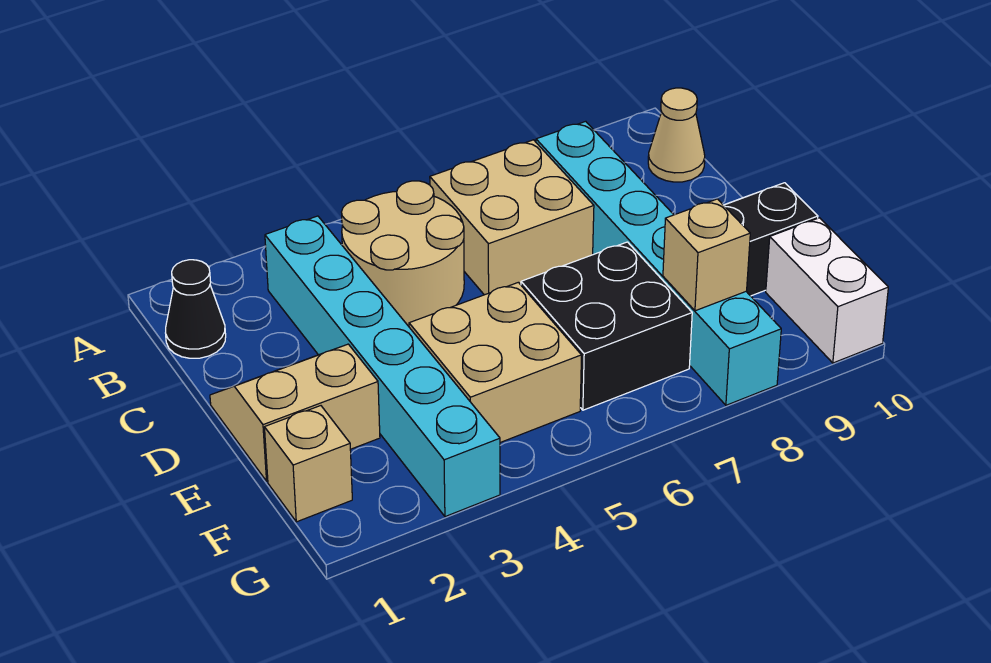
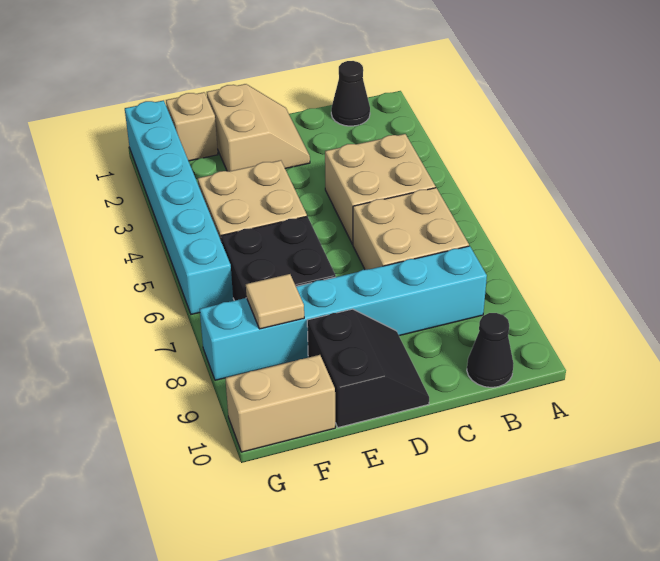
cyan brick B3:G3 level 1 -> cyan brick G1:G6 level 1
tan round brick B4:C5 level 1 -> tan brick B4:C5 level 1
tan cone B10 level 1 -> black cone B10 level 1
tan brick F8 level 2 -> tan tile F8 level 2
white brick F10:G10 level 1 -> tan brick F10:G10 level 1

